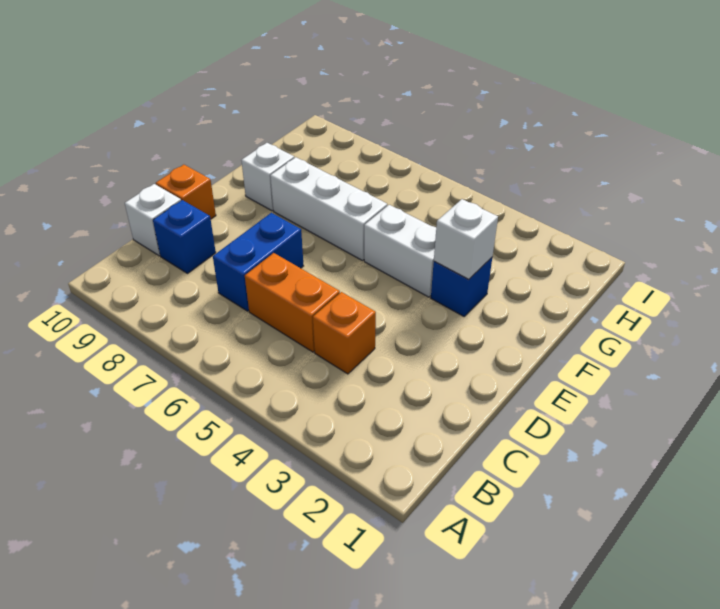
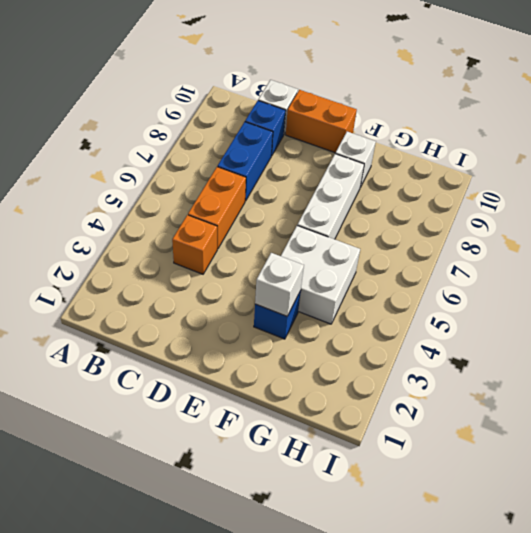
blue brick C7:D7 level 1 -> blue brick C7:C8 level 1
orange brick D10 level 1 -> orange brick D10:E10 level 1
white brick F4:F5 level 1 -> white brick F4:G5 level 1

